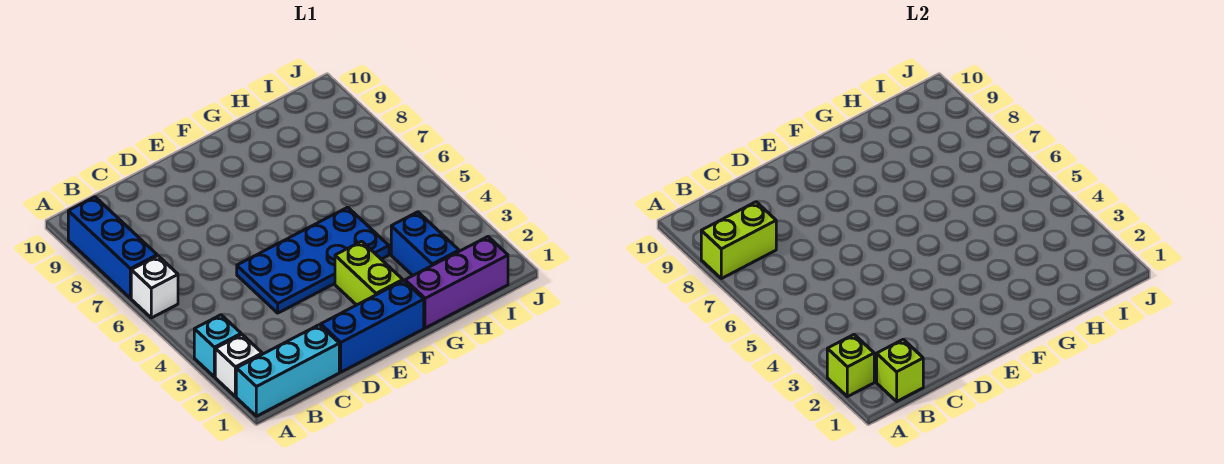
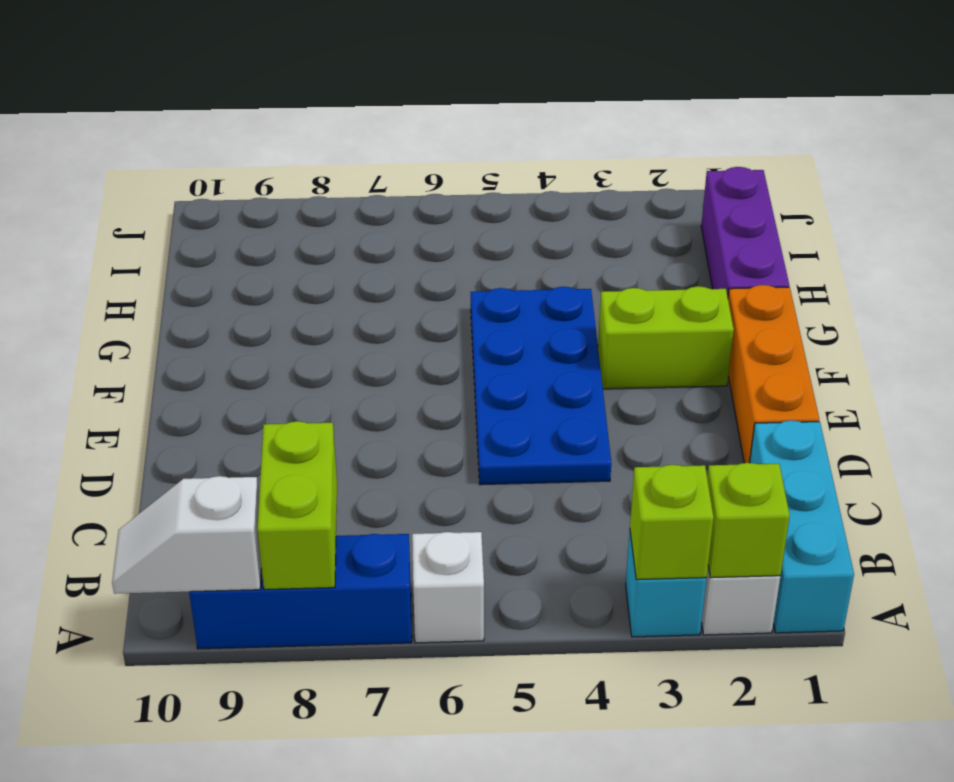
none -> white slope A9:A10 level 2 top 9
lime brick B1 level 2 -> lime brick A3 level 2
blue brick D1:F1 level 1 -> orange brick D1:F1 level 1
blue brick H2:H3 level 1 -> none

